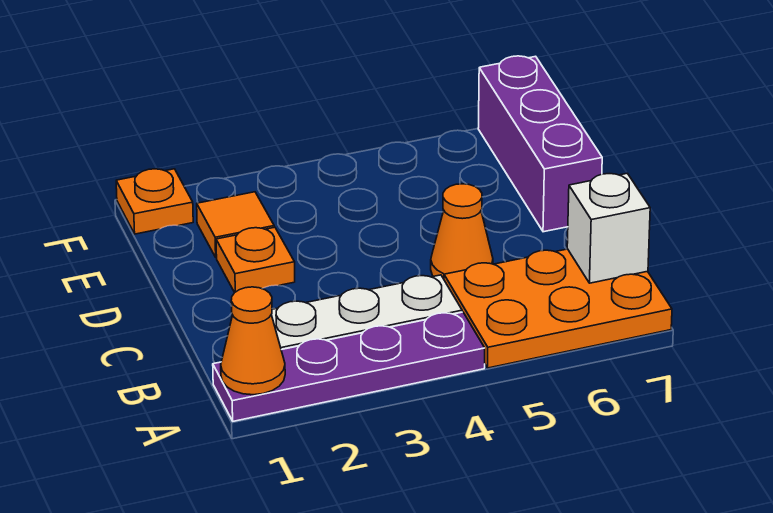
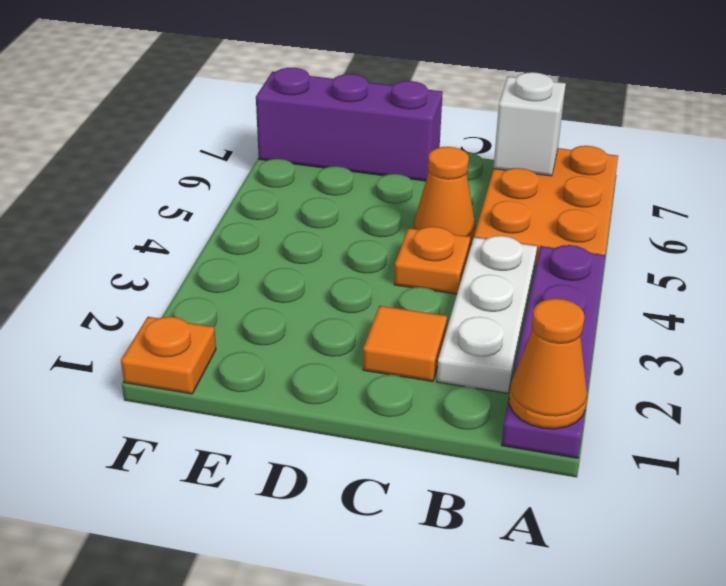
orange plate D2 level 1 -> orange plate C4 level 1
orange tile E2 level 1 -> orange tile C2 level 1

